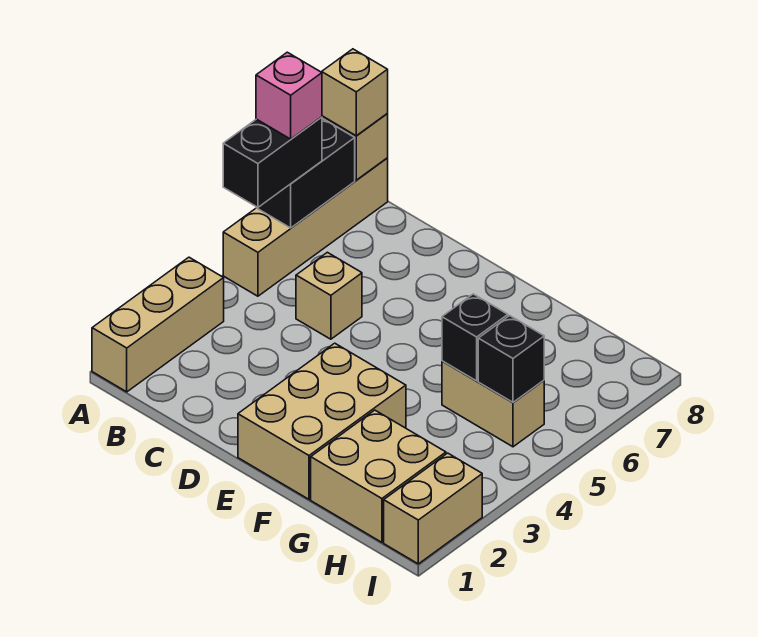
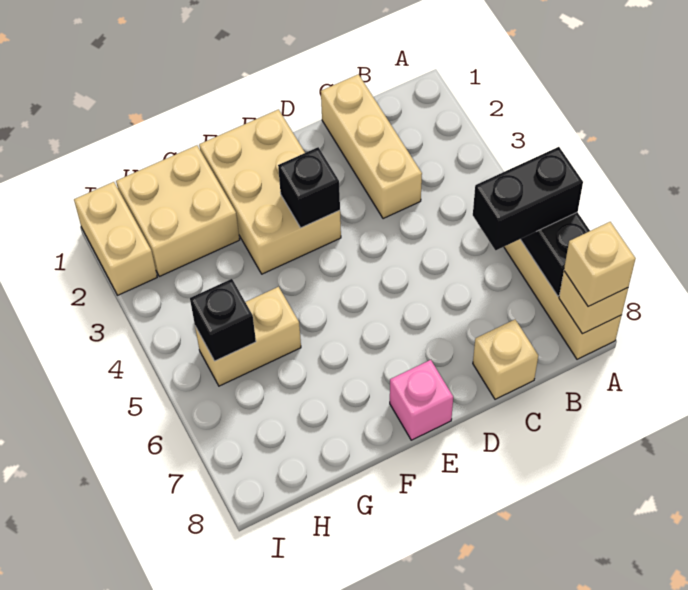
tan brick A1:A3 level 1 -> tan brick C1:C3 level 1
black brick A5:A6 level 3 -> black brick A6:B6 level 3
pink brick A6 level 4 -> pink brick E8 level 1
tan brick C5 level 1 -> tan brick C8 level 1
black brick G5 level 2 -> black brick E3 level 2

